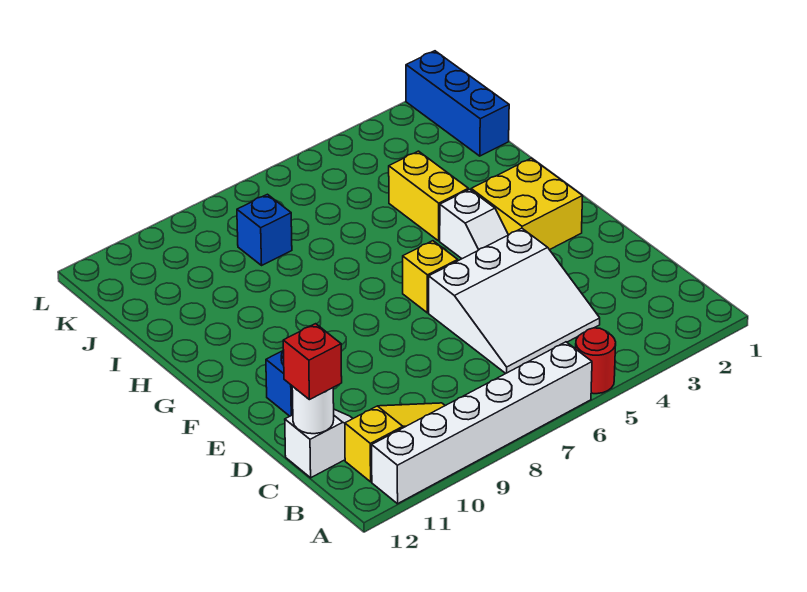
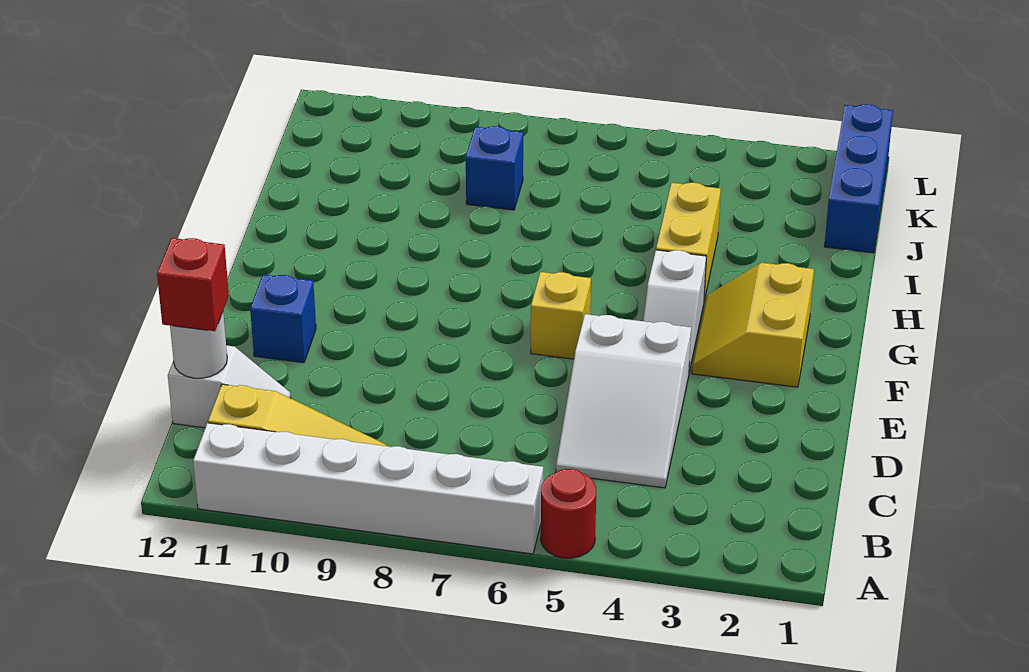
white slope C4:E6 level 1 top E -> white slope C4:E5 level 1 top E
yellow brick F2:G3 level 1 -> yellow slope F2:G3 level 1 top 2

